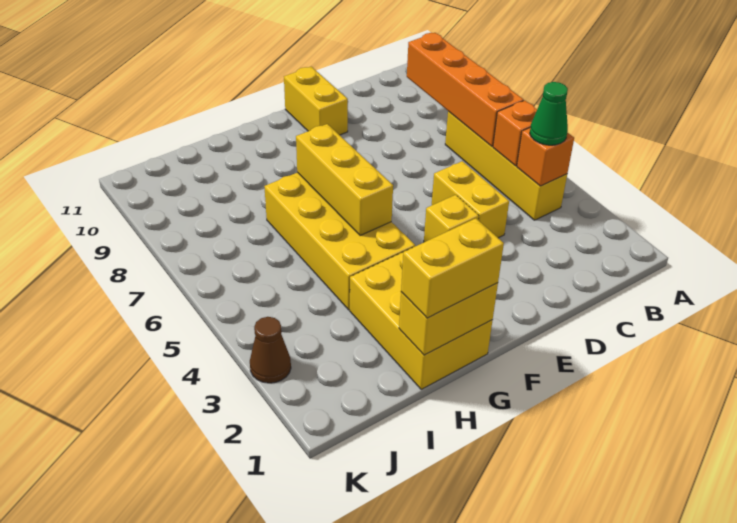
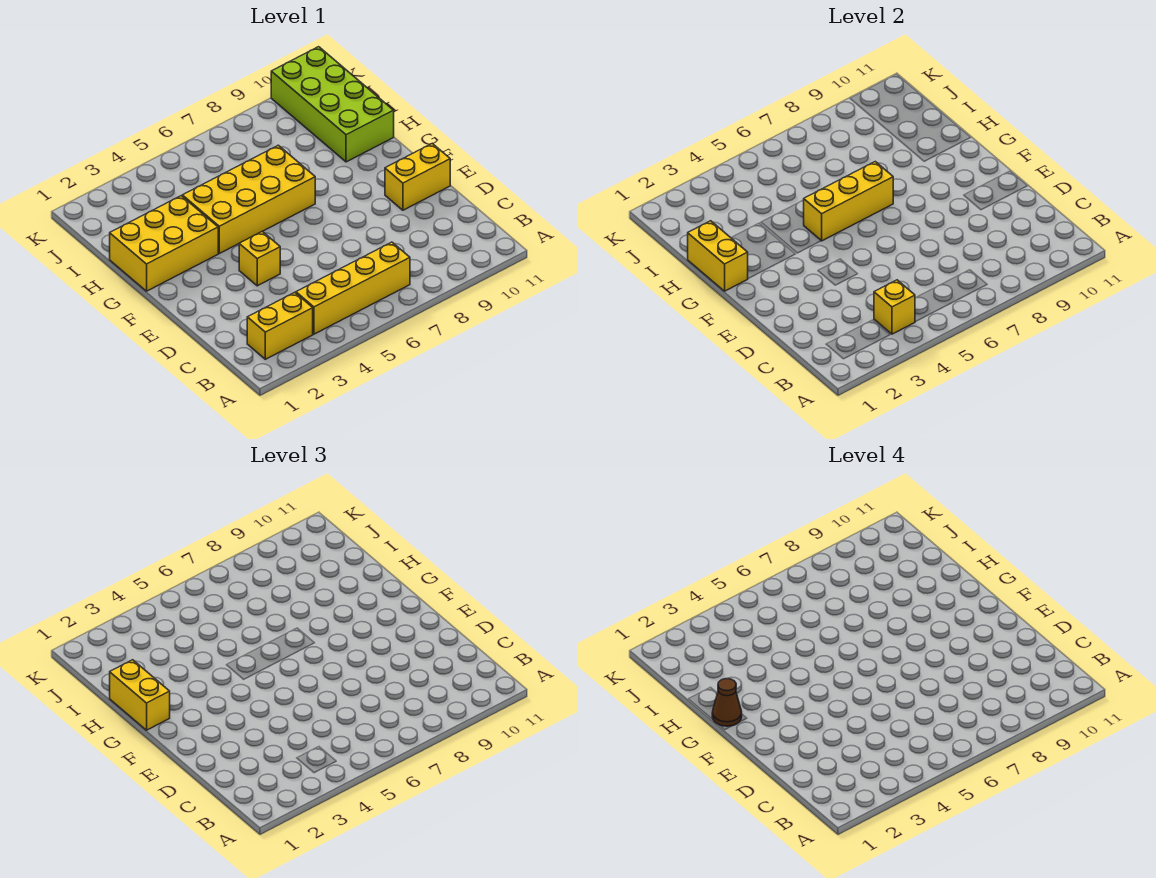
orange brick B4 level 2 -> yellow brick B4 level 2
green cone B4 level 3 -> none
orange brick B5 level 2 -> none
orange brick B6:B9 level 2 -> none
yellow brick D4:D5 level 1 -> yellow brick B2:B3 level 1
none -> lime brick H10:K11 level 1
brown cone K3 level 1 -> brown cone G1 level 4

